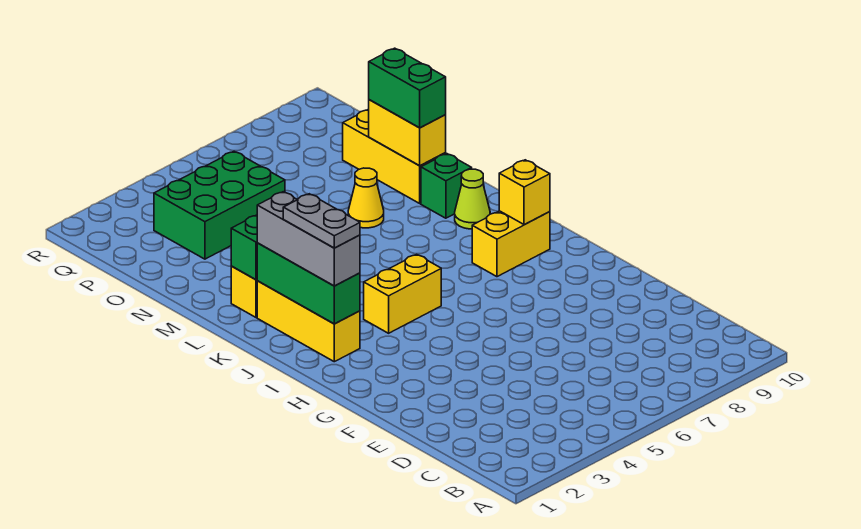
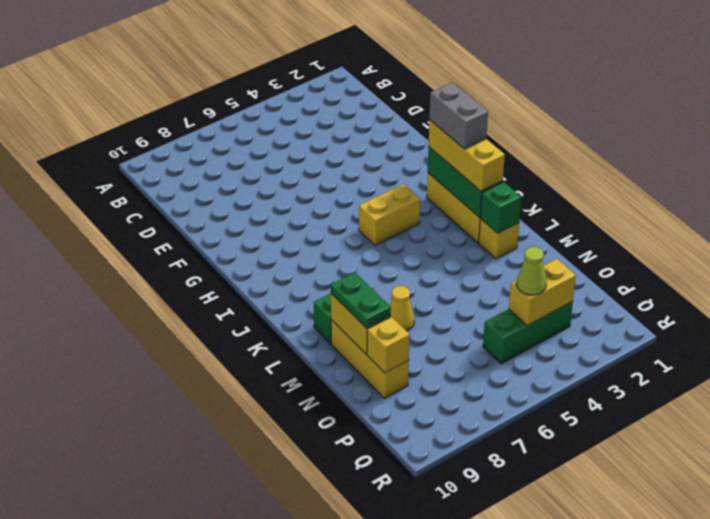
grey brick I2:K2 level 3 -> yellow brick I2:K2 level 3
grey plate I2:J2 level 4 -> grey brick I2:J2 level 4
yellow brick I8:I9 level 1 -> yellow brick P3:P4 level 2
yellow brick I9 level 2 -> yellow brick O9 level 2
lime cone K9 level 1 -> lime cone P4 level 3
green brick M9:N9 level 3 -> green plate M9:N9 level 3
green brick O3:P5 level 1 -> green brick P3:P5 level 1

